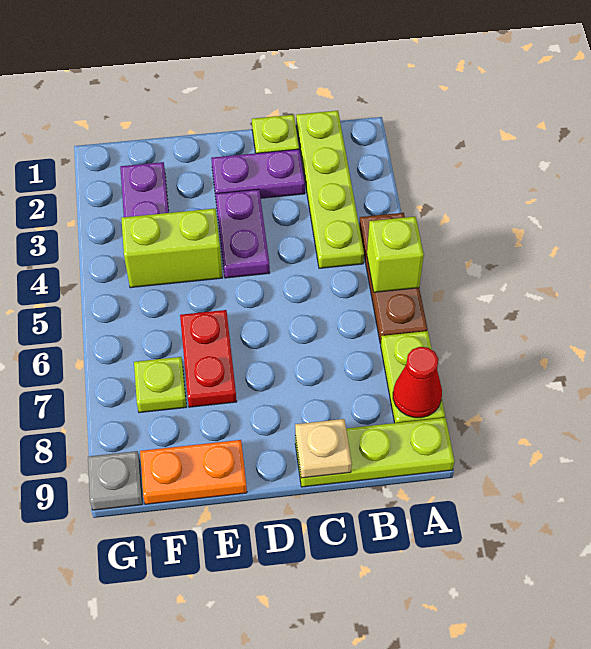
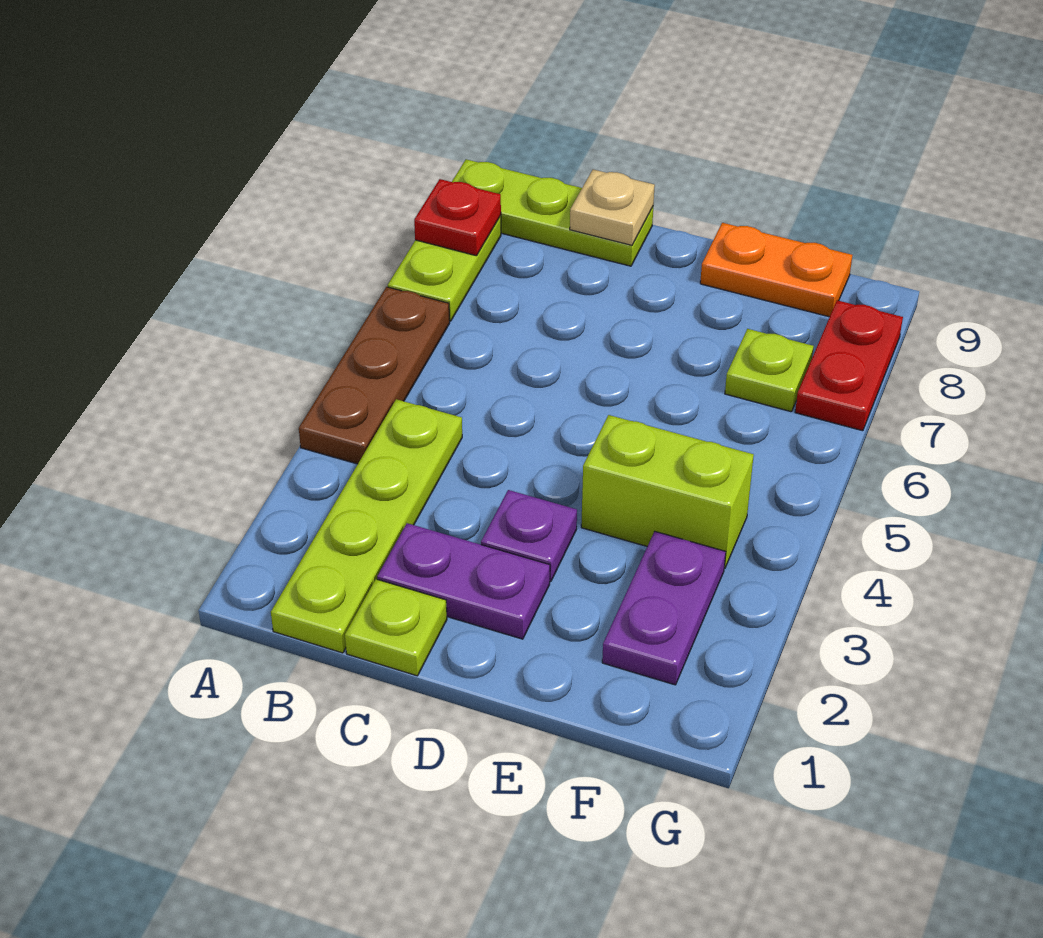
lime brick A5 level 2 -> none
red cone A8 level 2 -> red plate A8 level 2
purple plate D3:D4 level 1 -> purple plate D3 level 1
red plate E6:E7 level 1 -> red plate G7:G8 level 1
grey plate G9 level 1 -> none

